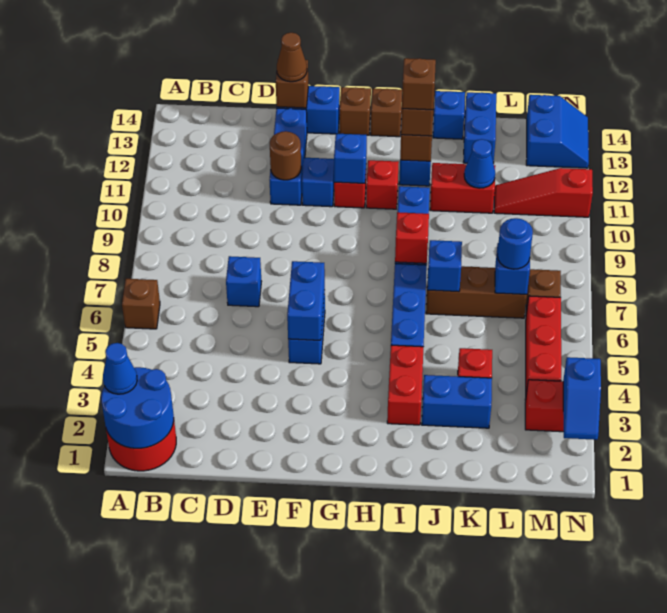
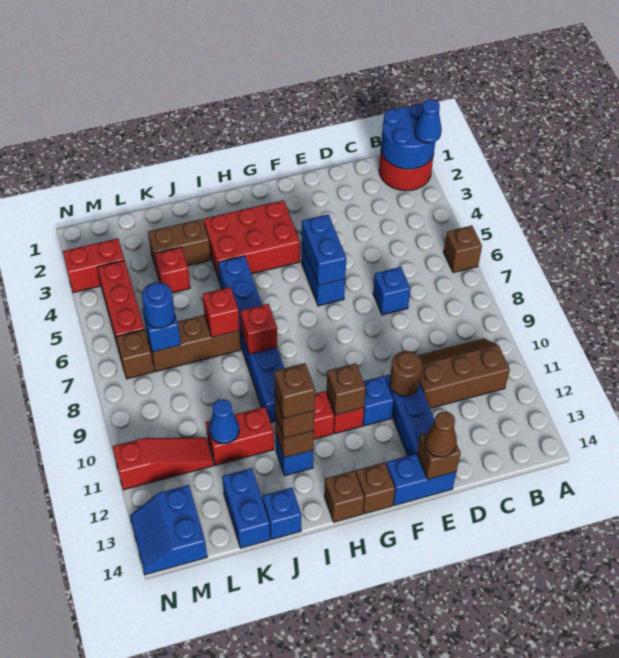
none -> brown slope B10:D11 level 1 top 11
blue brick G11 level 2 -> brown brick G11 level 2
red brick I3:I4 level 1 -> red brick G3:I4 level 1
blue brick J3:K3 level 1 -> brown brick J3:K3 level 1
blue brick J7 level 2 -> red brick J7 level 2
blue slope N2:N3 level 2 top 3 -> none

